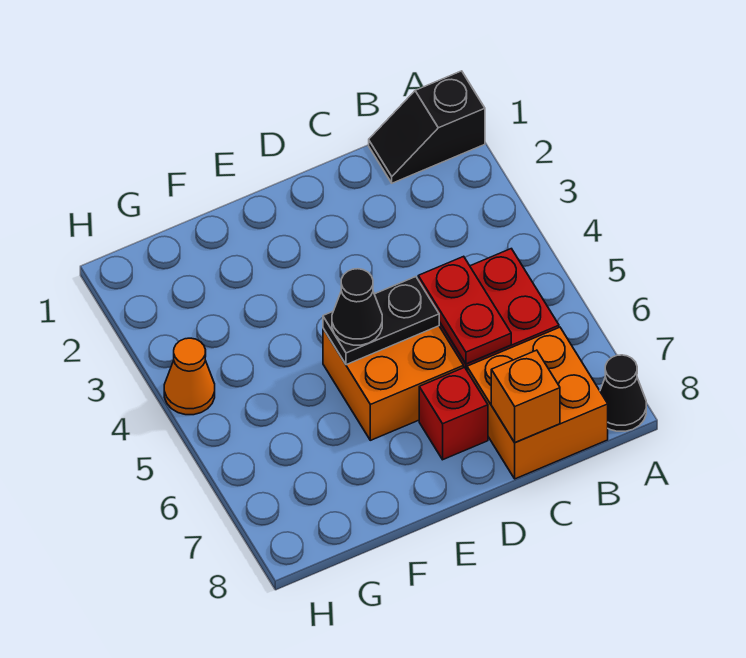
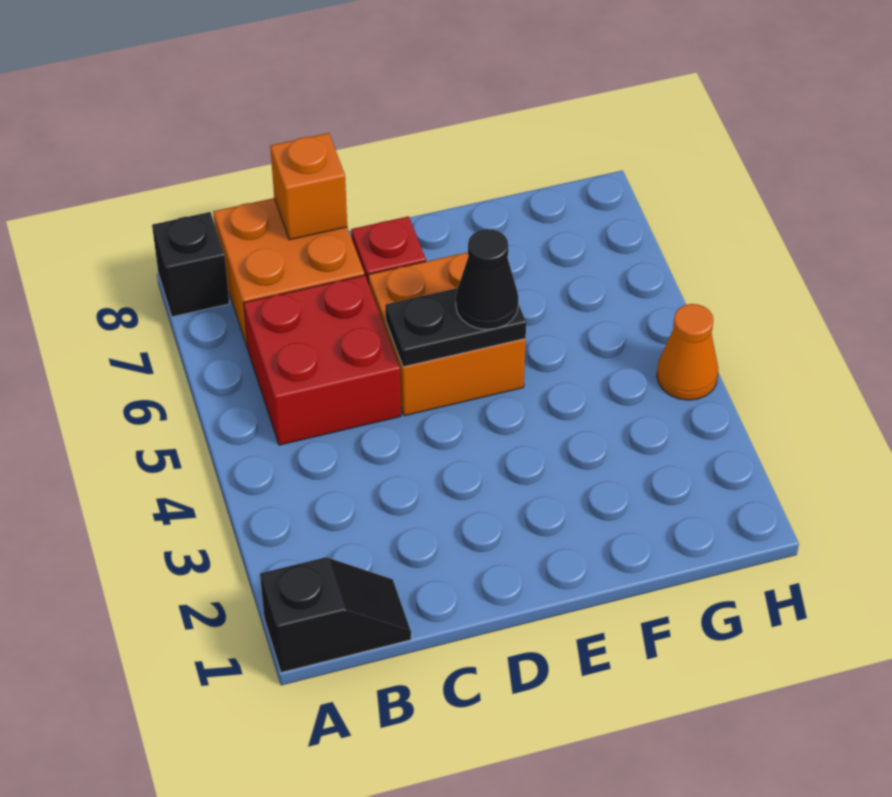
black cone A8 level 1 -> black brick A8 level 1
red plate C5:C6 level 2 -> none

